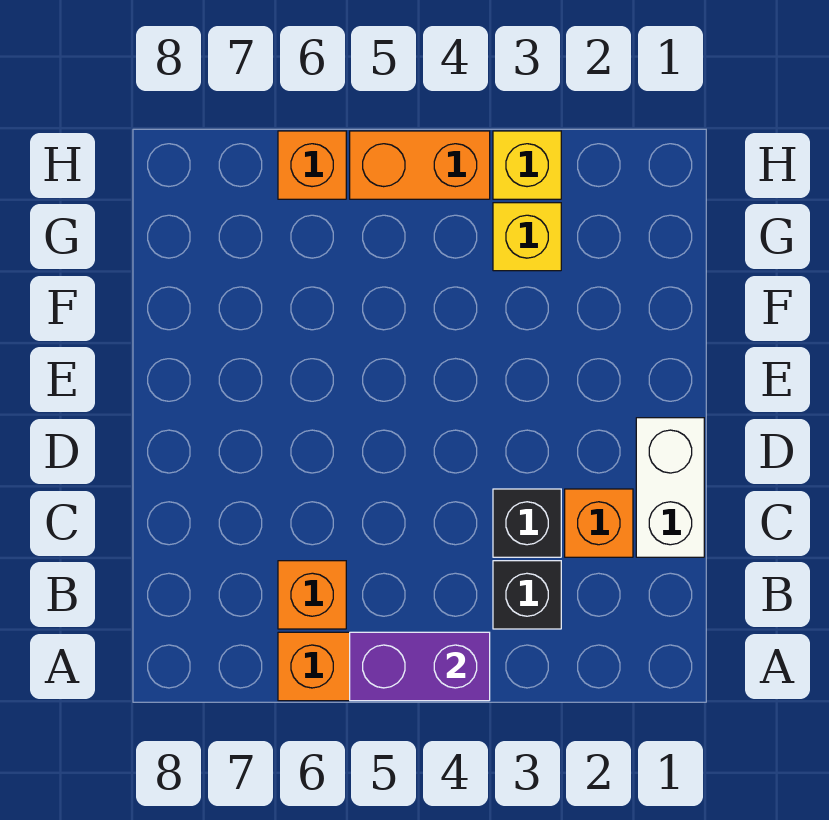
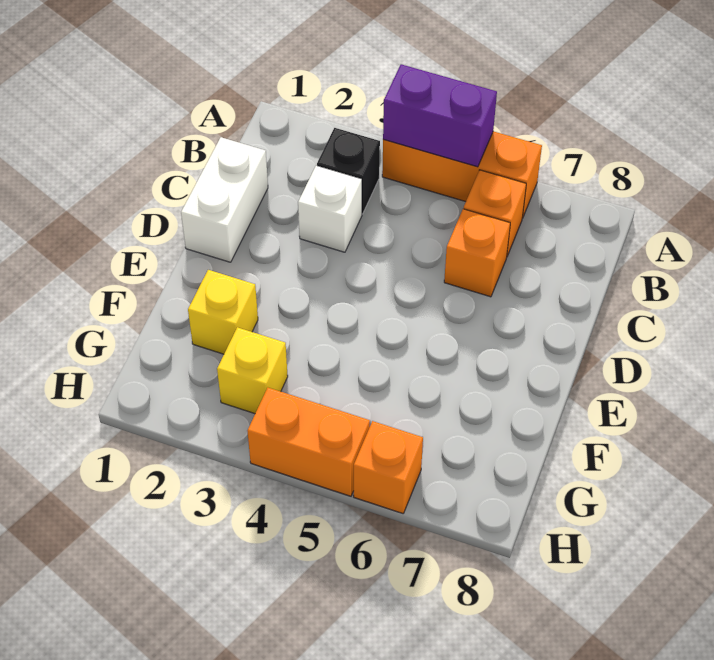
orange brick C2 level 1 -> orange brick C6 level 1
black brick C3 level 1 -> white brick C3 level 1
yellow brick H3 level 1 -> yellow brick F2 level 1

